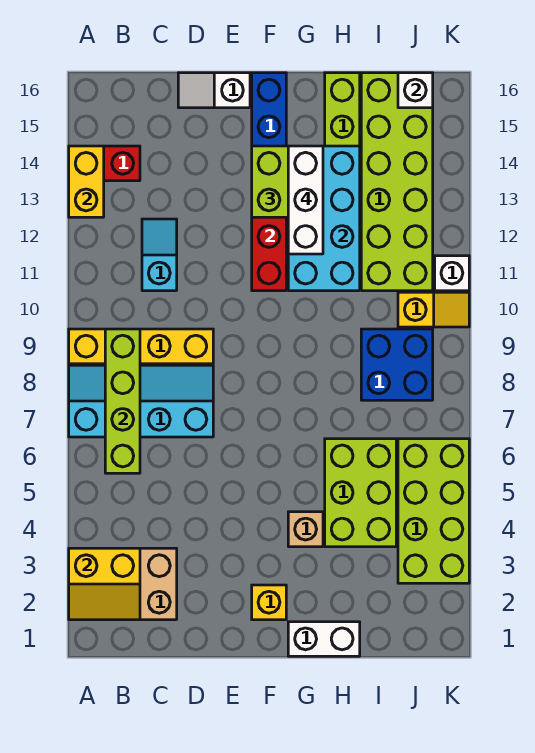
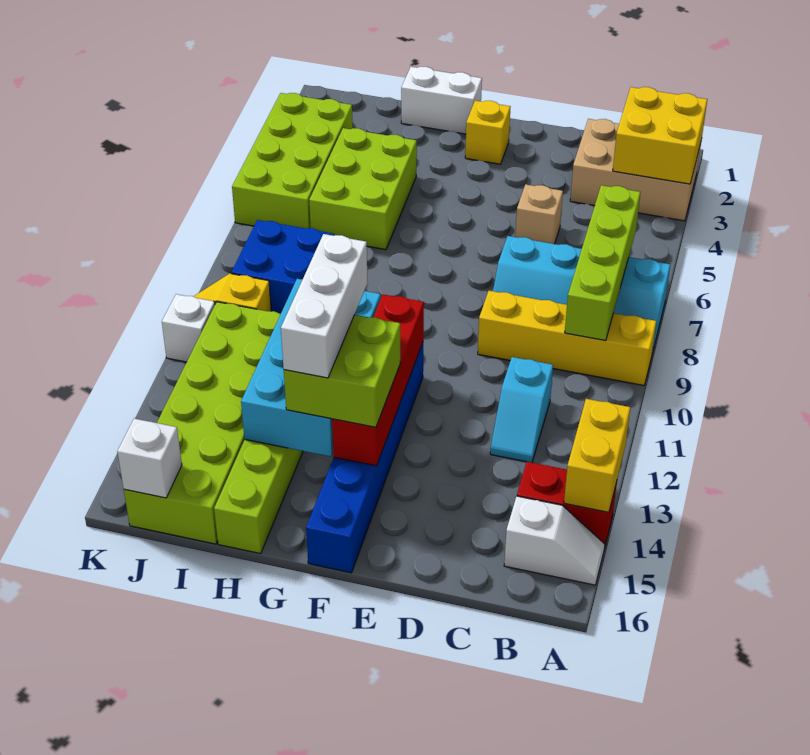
yellow slope A2:B3 level 2 top 3 -> yellow brick A2:B3 level 2
white slope D16:E16 level 1 top E -> white slope A15:B15 level 1 top B
tan brick G4 level 1 -> tan brick D5 level 1

